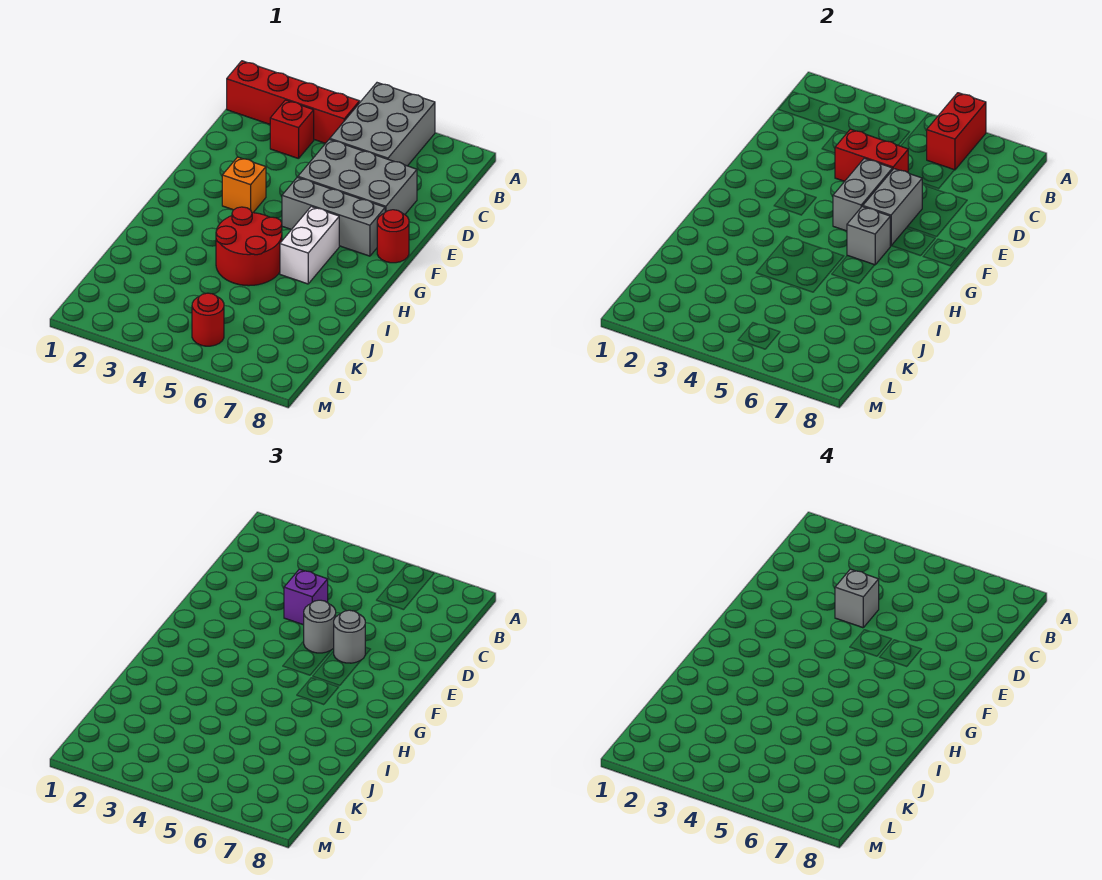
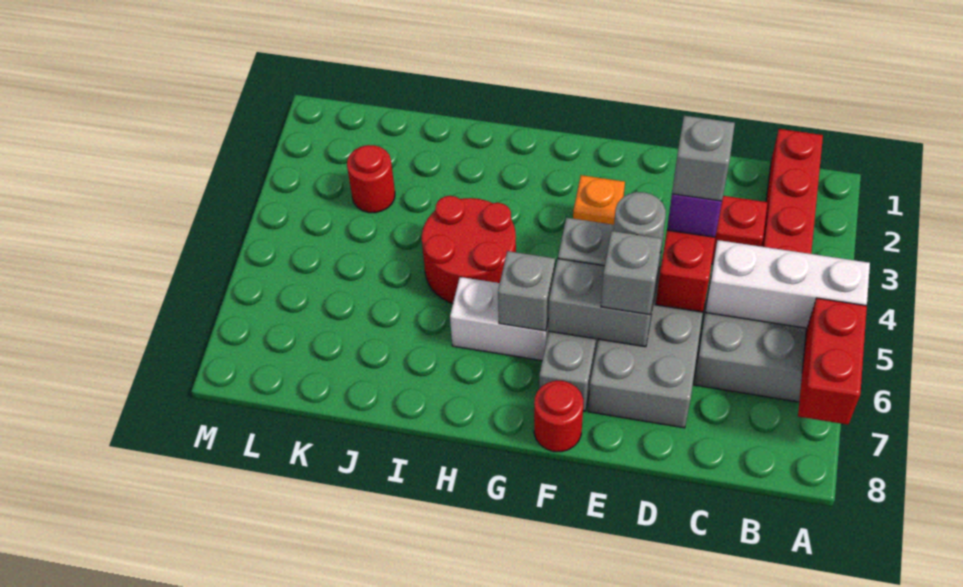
none -> white brick A5:C5 level 2
red brick A6:B6 level 2 -> red brick A6:A7 level 2
grey round brick E6 level 3 -> grey brick E6 level 3
red round brick L5 level 1 -> red round brick K3 level 1

